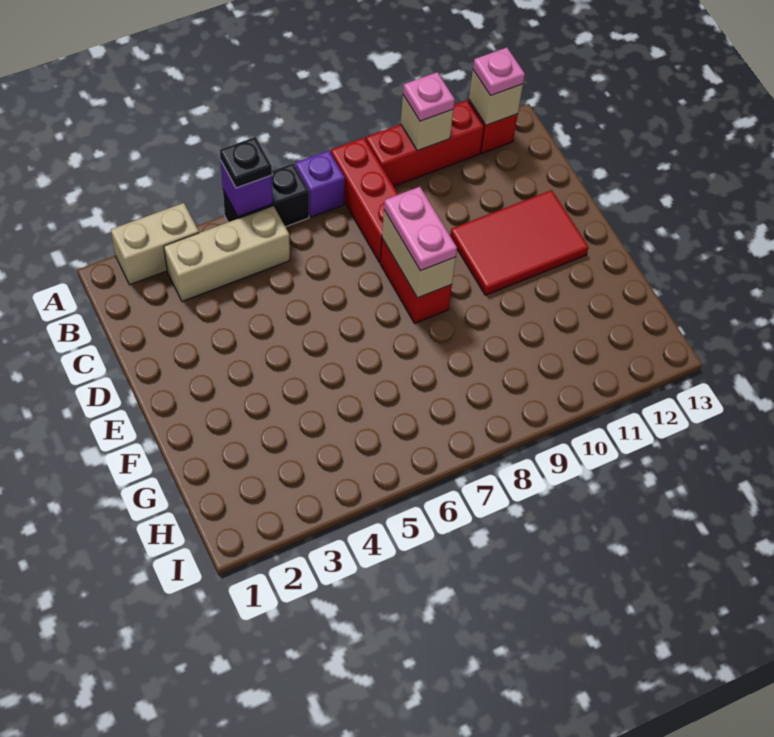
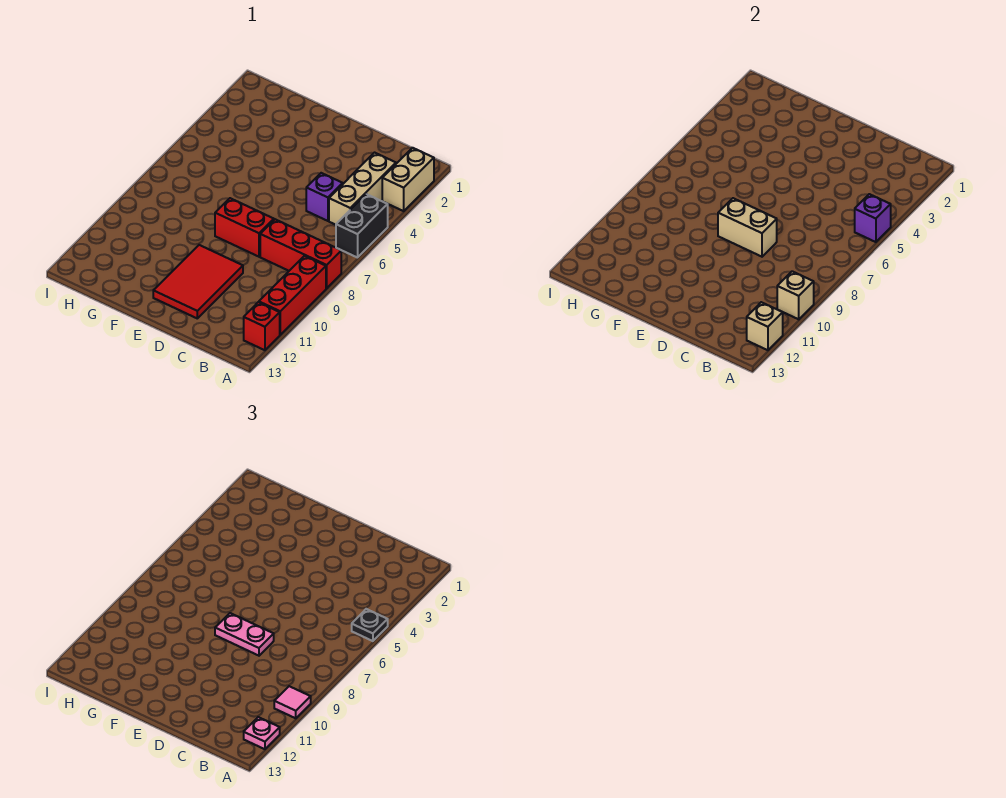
purple brick A7 level 1 -> purple brick C5 level 1
pink plate A10 level 3 -> pink tile A10 level 3

